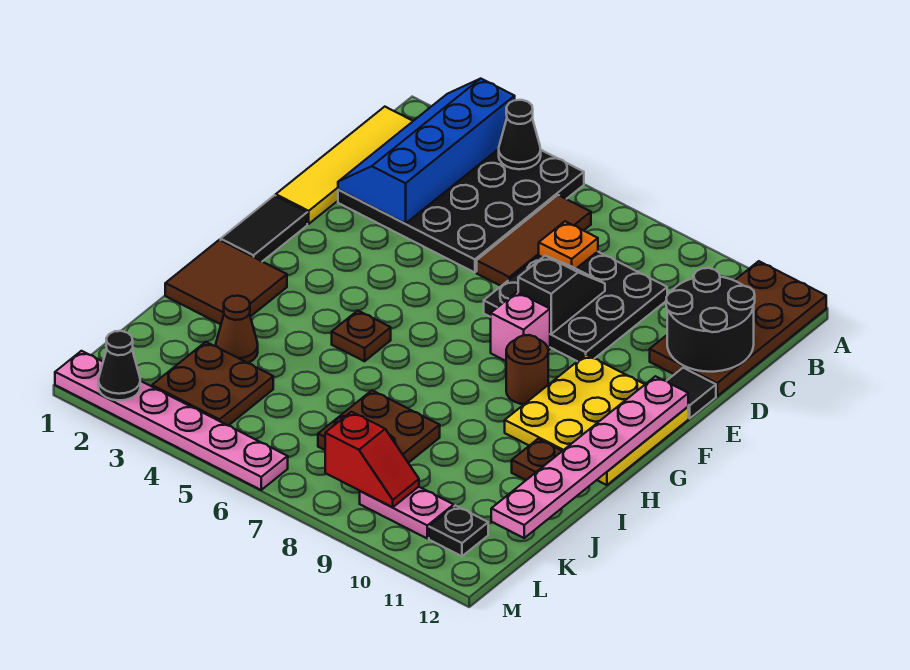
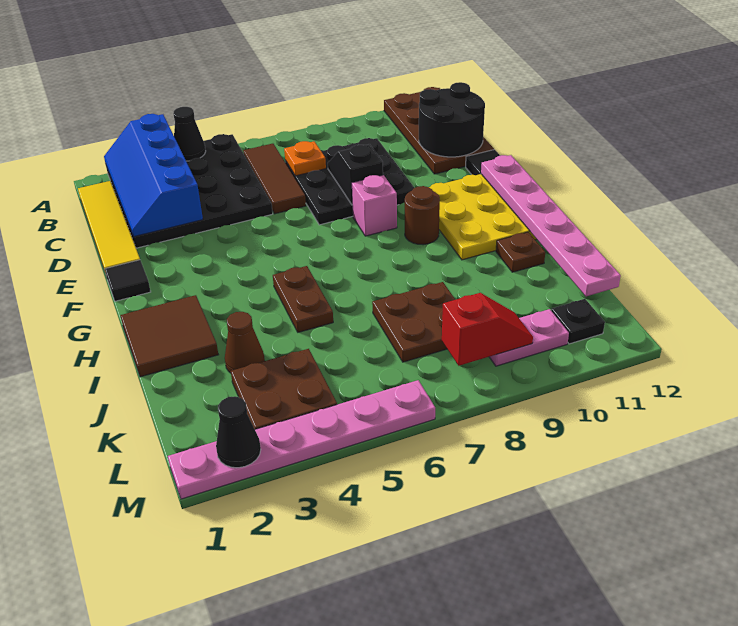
black tile F1:G1 level 1 -> black tile F1 level 1
brown plate H5 level 1 -> brown plate H5:I5 level 1

